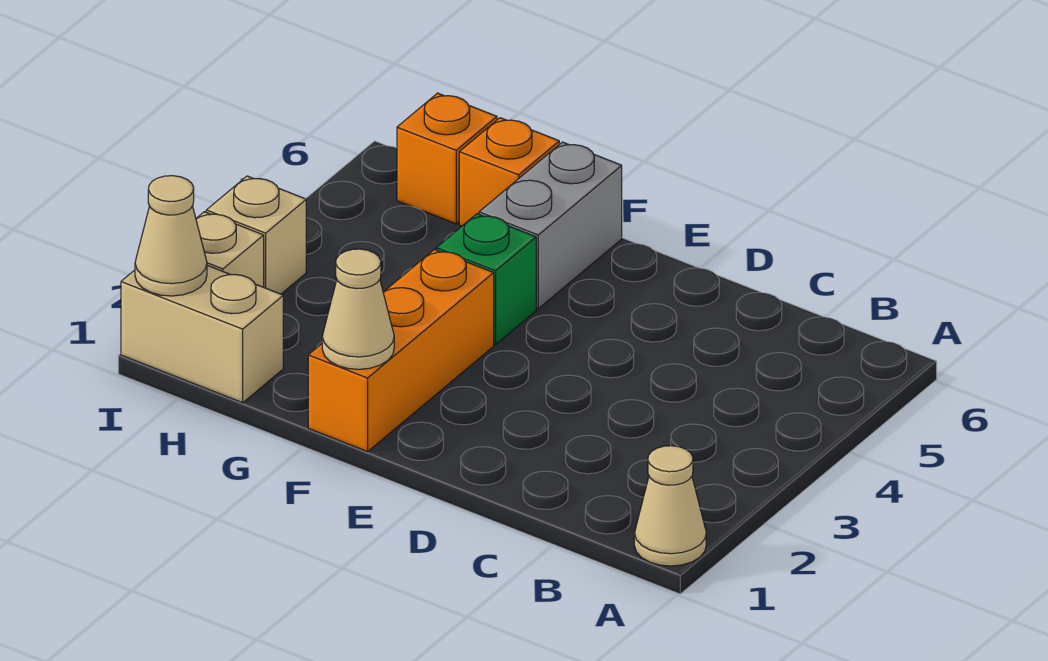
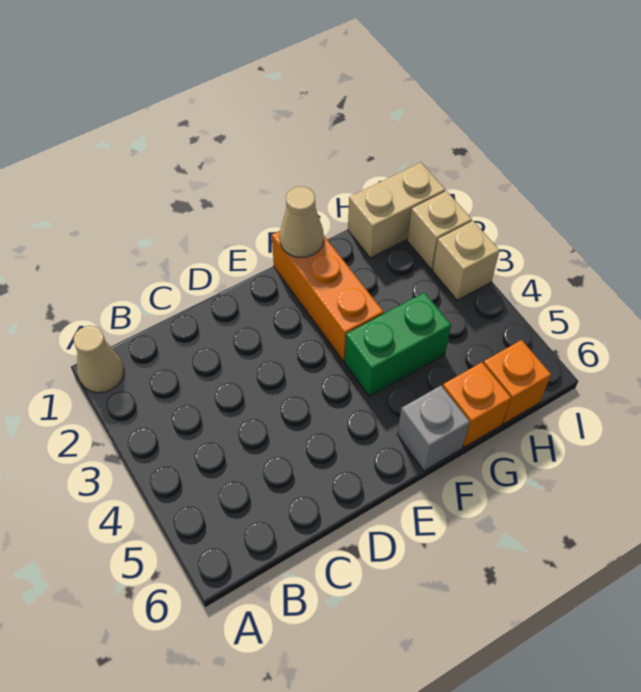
green brick F4 level 1 -> green brick F4:G4 level 1
grey brick F5:F6 level 1 -> grey brick F6 level 1
tan cone I1 level 2 -> none

